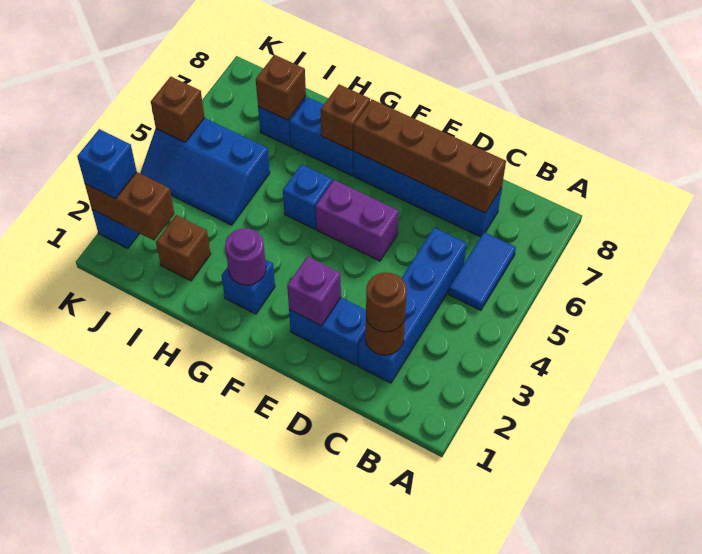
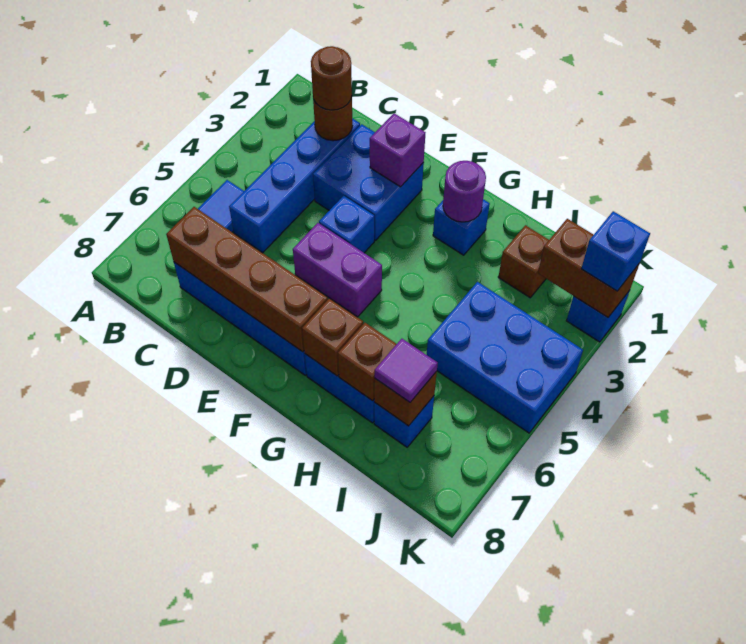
blue brick D2:E2 level 1 -> blue brick D2:E3 level 1
blue brick G5 level 1 -> blue brick E4 level 1
blue slope I4:K5 level 1 top 5 -> blue brick I4:K5 level 1
none -> purple tile I7 level 3
brown brick K5 level 2 -> brown brick H7 level 2

